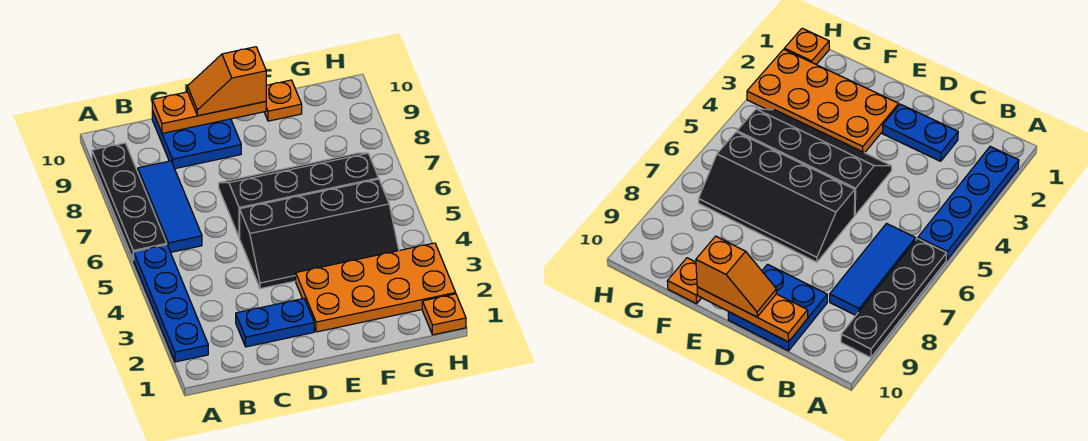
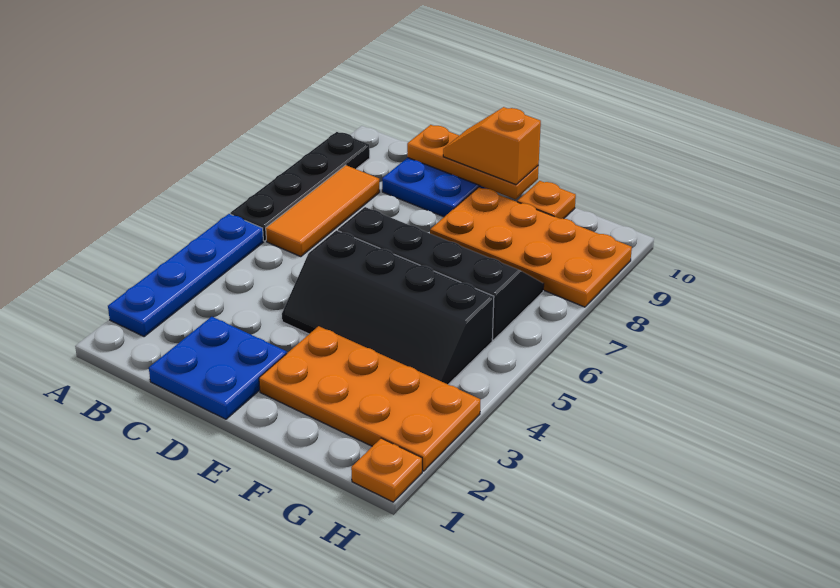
blue tile B6:B8 level 1 -> orange tile B6:B8 level 1
blue plate C2:D2 level 1 -> blue plate C1:D2 level 1
none -> orange plate E8:H9 level 1

